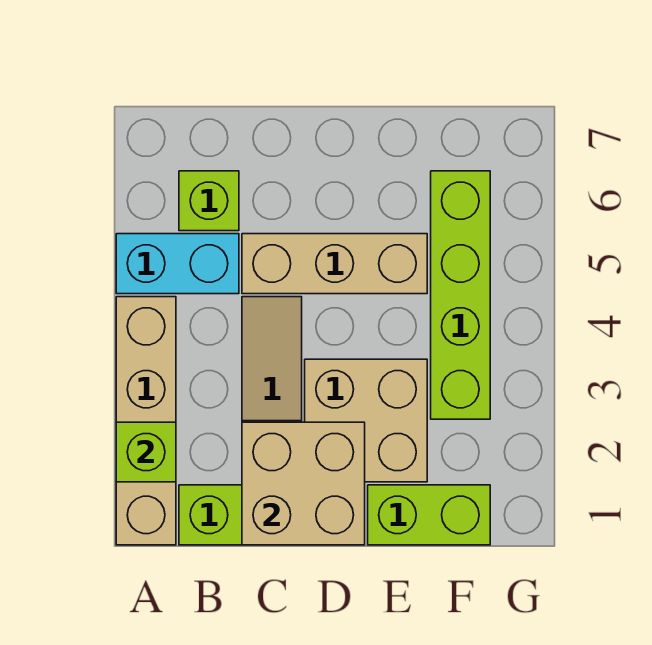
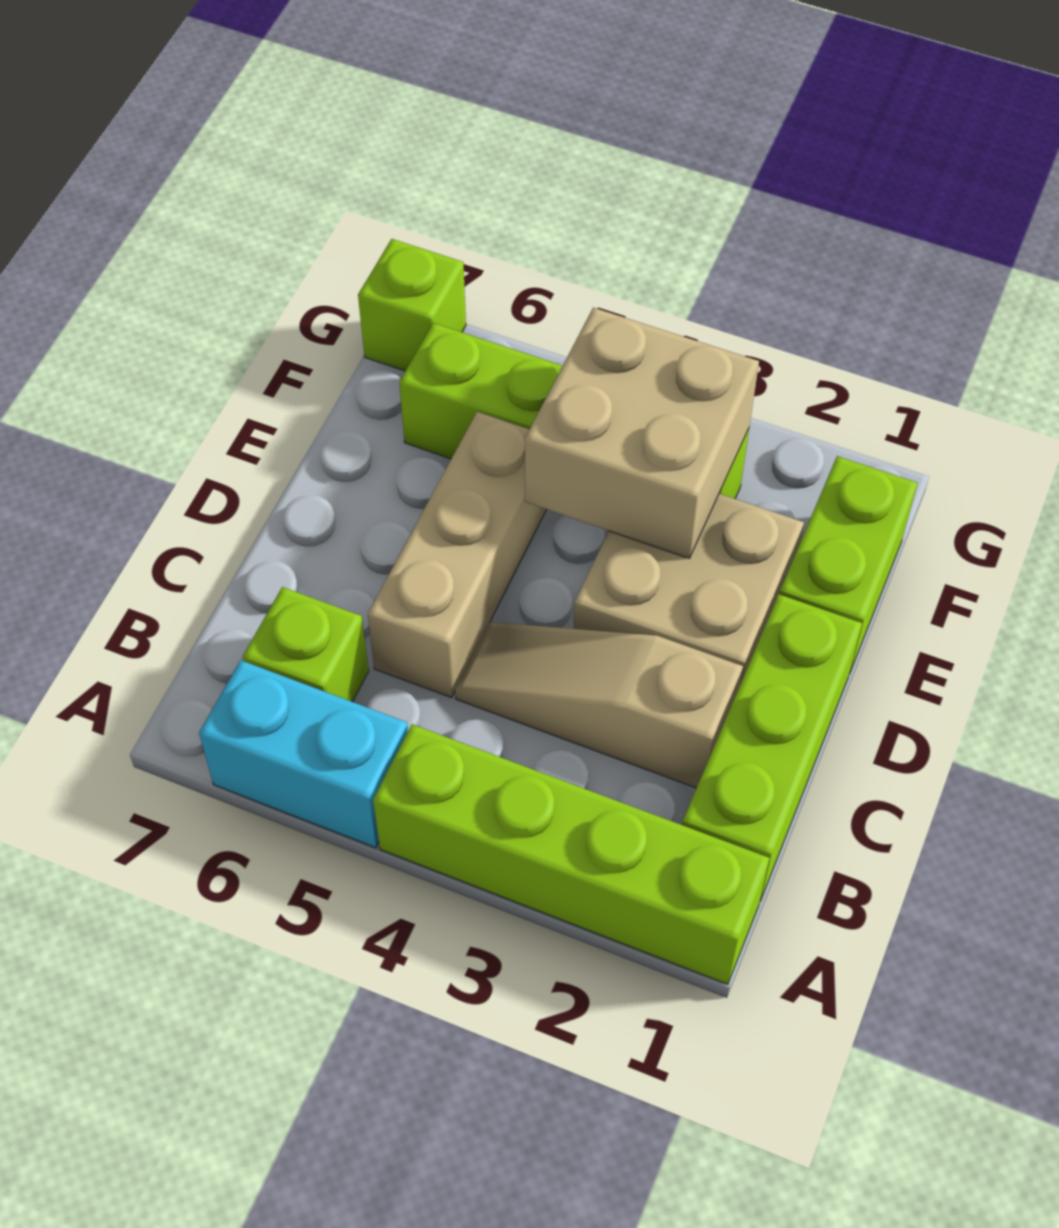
tan brick A1:A4 level 1 -> lime brick A1:A4 level 1
lime brick A2 level 2 -> lime brick G7 level 1
cyan brick A5:B5 level 1 -> cyan brick A5:A6 level 1
tan brick C1:D2 level 2 -> tan brick E3:F4 level 2

